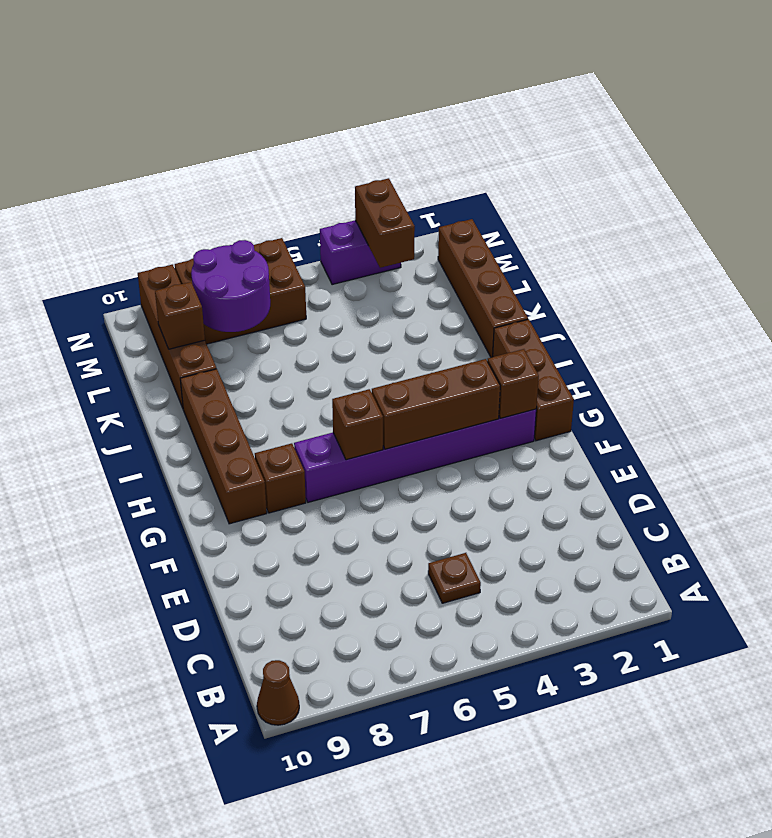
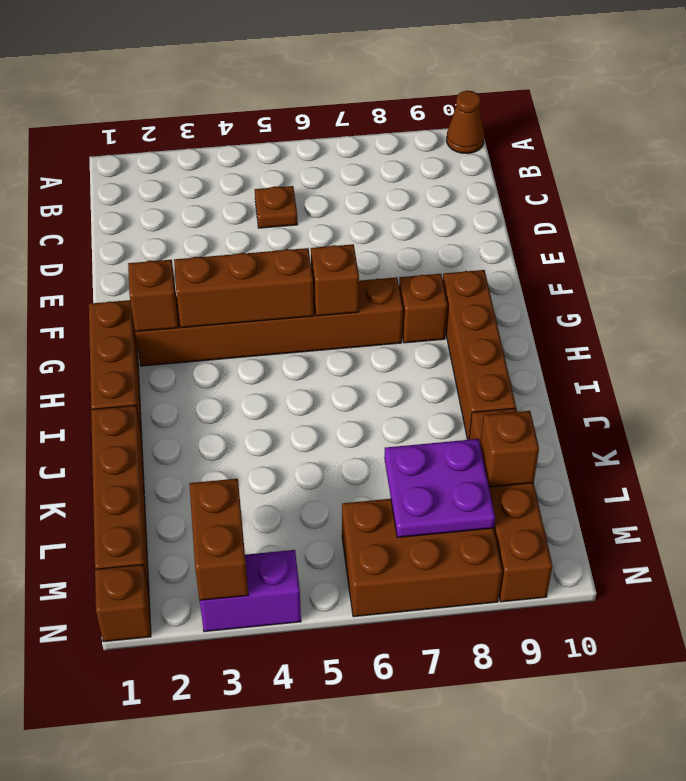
purple brick G2:G7 level 1 -> brown brick G2:G7 level 1
purple round brick L7:M8 level 2 -> purple plate L7:M8 level 2
none -> brown brick N1 level 1

